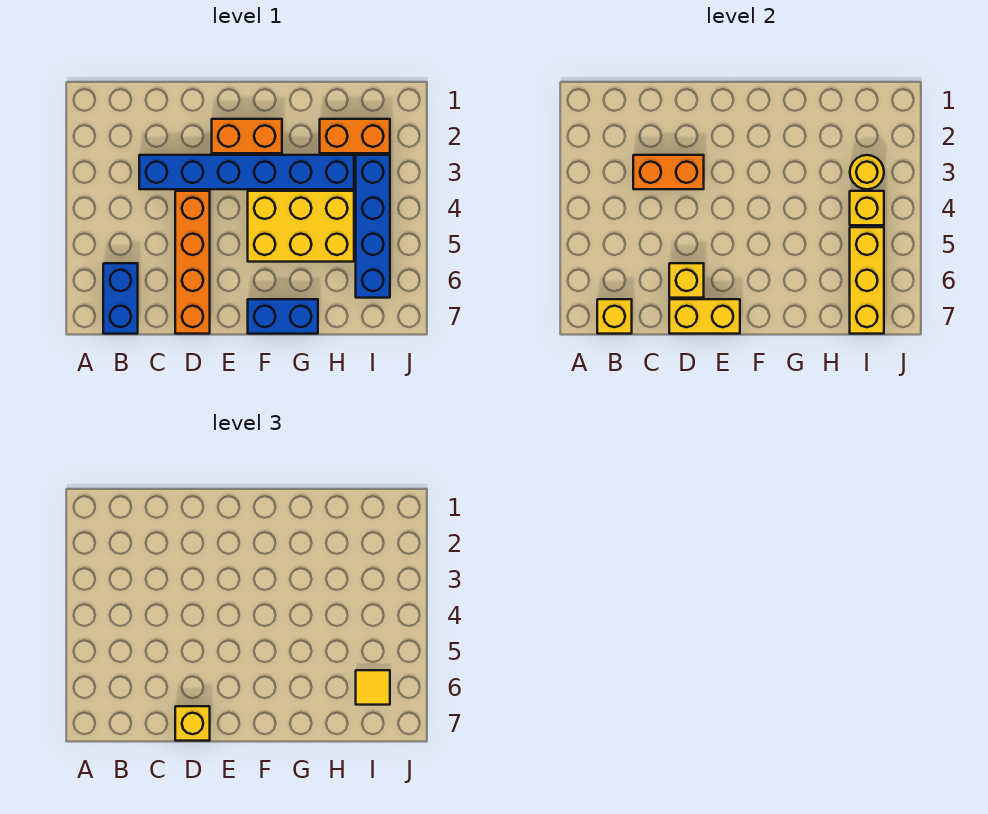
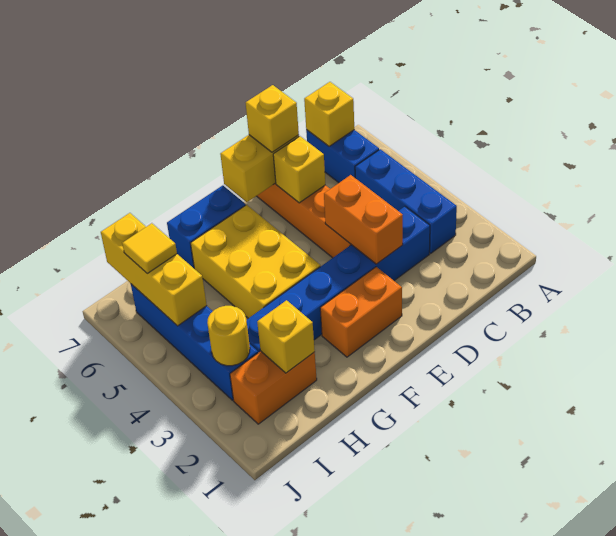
none -> blue brick B3:B5 level 1
orange brick C3:D3 level 2 -> orange brick D3:D4 level 2
yellow brick F4:H5 level 1 -> yellow brick F4:G6 level 1
yellow brick I4 level 2 -> yellow brick H2 level 2

